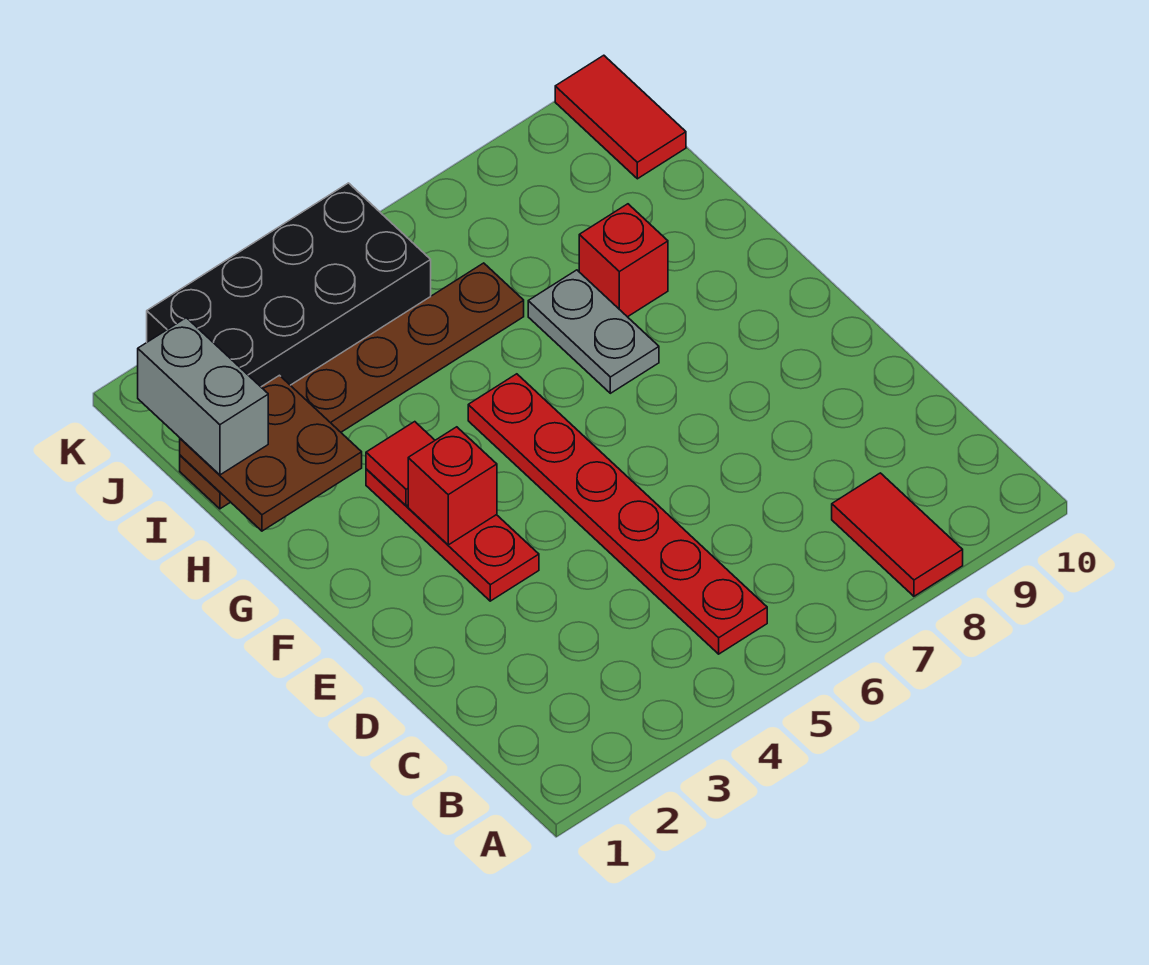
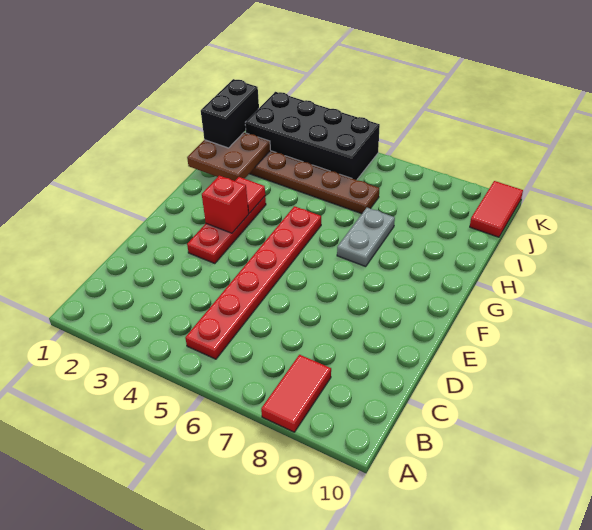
red brick H8 level 1 -> none
grey brick I1:J1 level 3 -> black brick I1:J1 level 3

